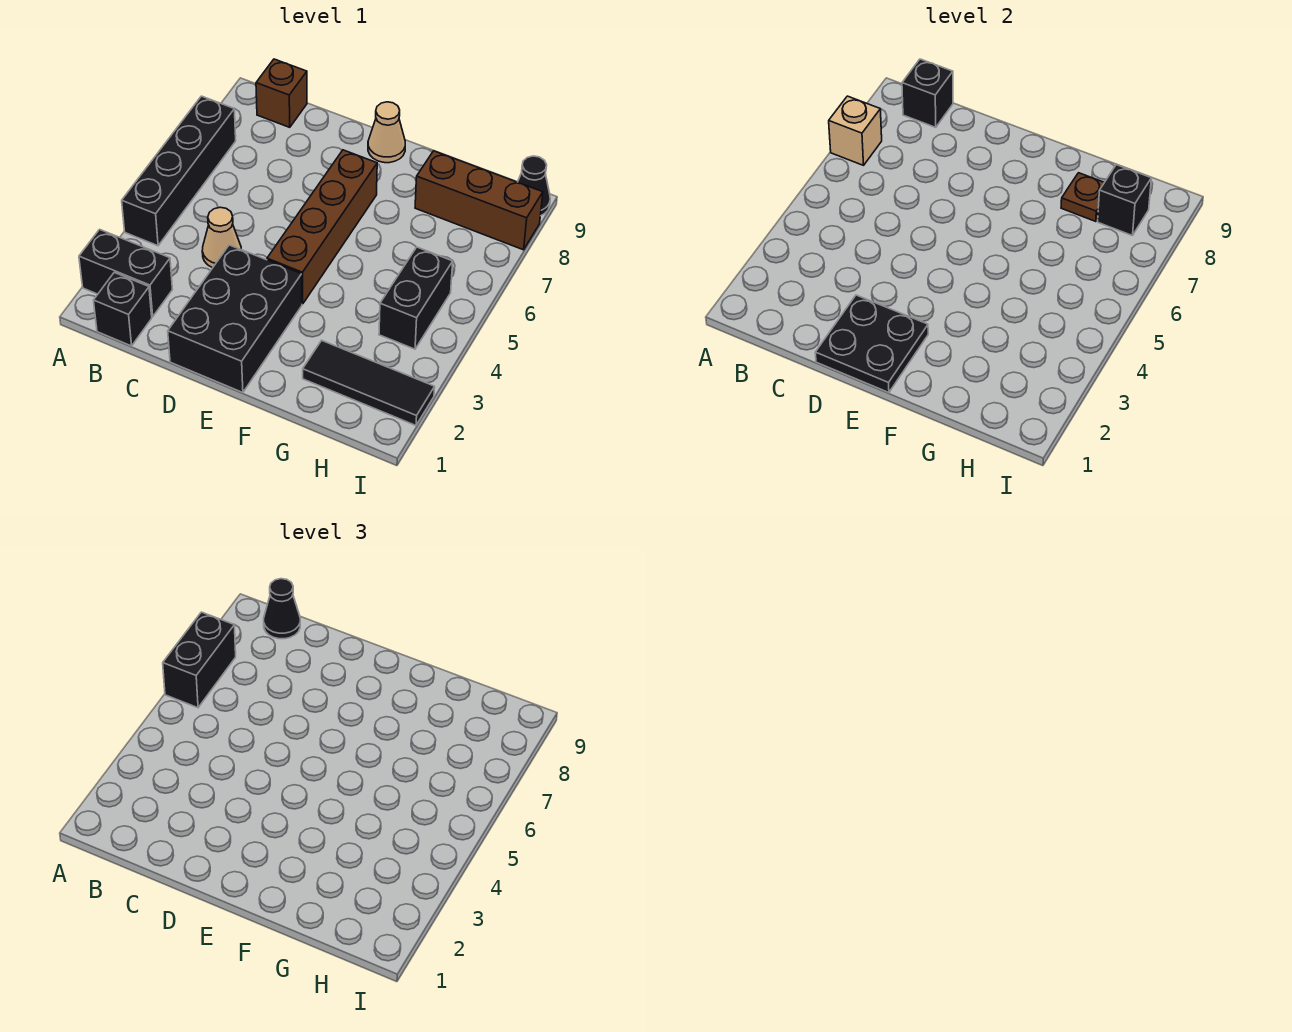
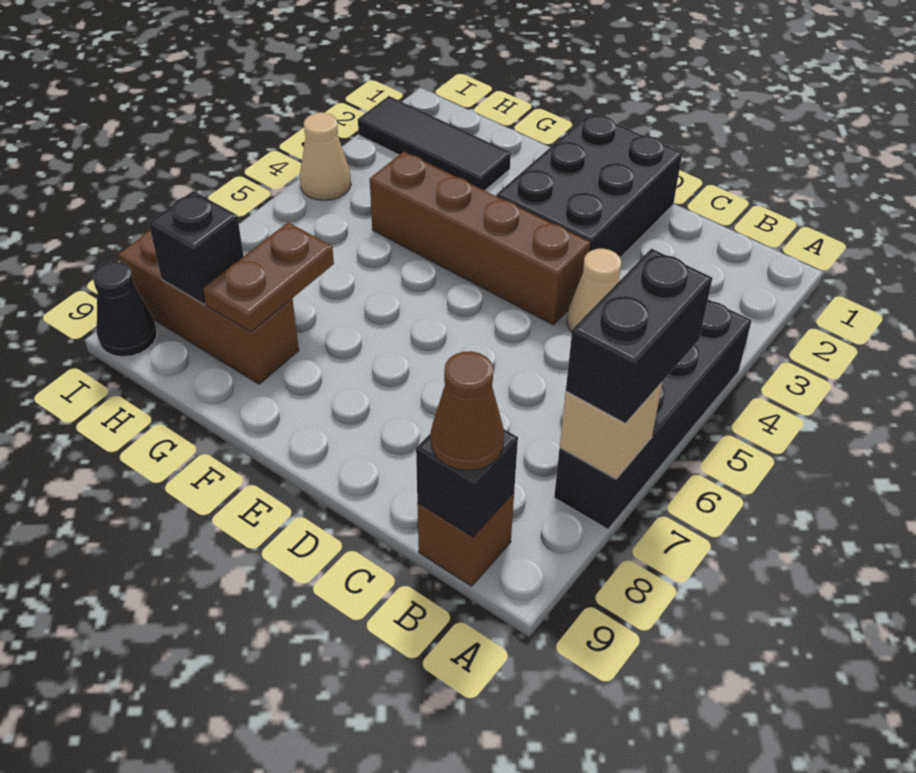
black brick A2:B2 level 1 -> none
black brick B1 level 1 -> none
black cone B9 level 3 -> brown cone B9 level 3
black plate D1:E2 level 2 -> none
brown brick E4:E7 level 1 -> brown brick D4:G4 level 1
tan cone E9 level 1 -> tan cone I4 level 1
brown plate G8 level 2 -> brown plate G7:G8 level 2
black brick H4:H5 level 1 -> none

